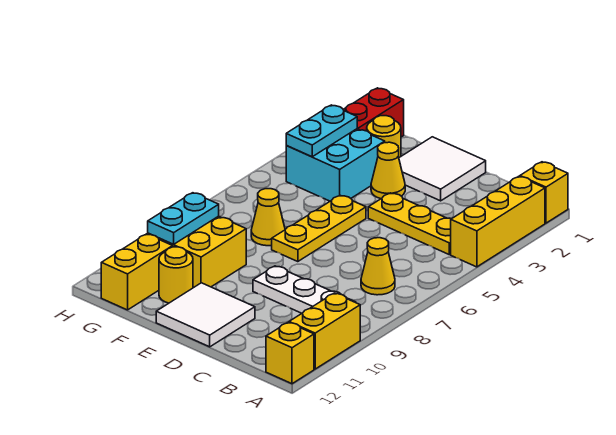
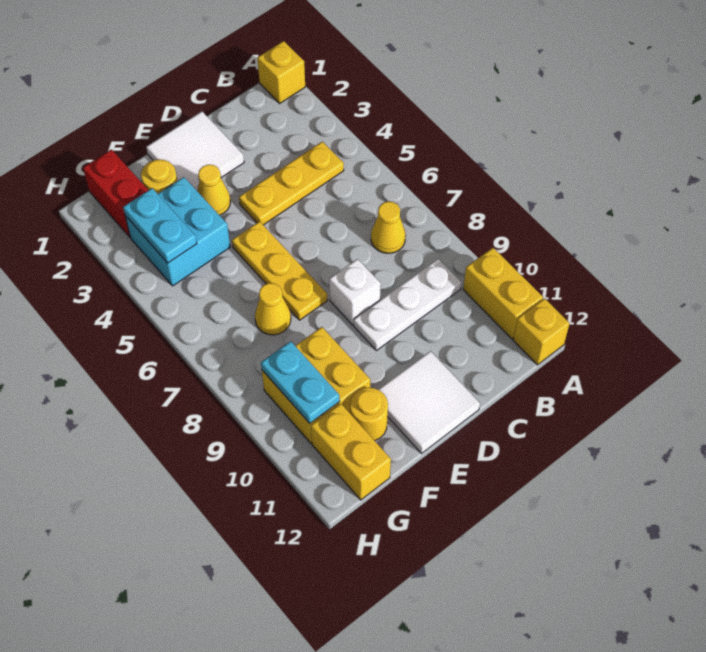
yellow brick A2:A4 level 1 -> none
none -> white brick D8 level 1

